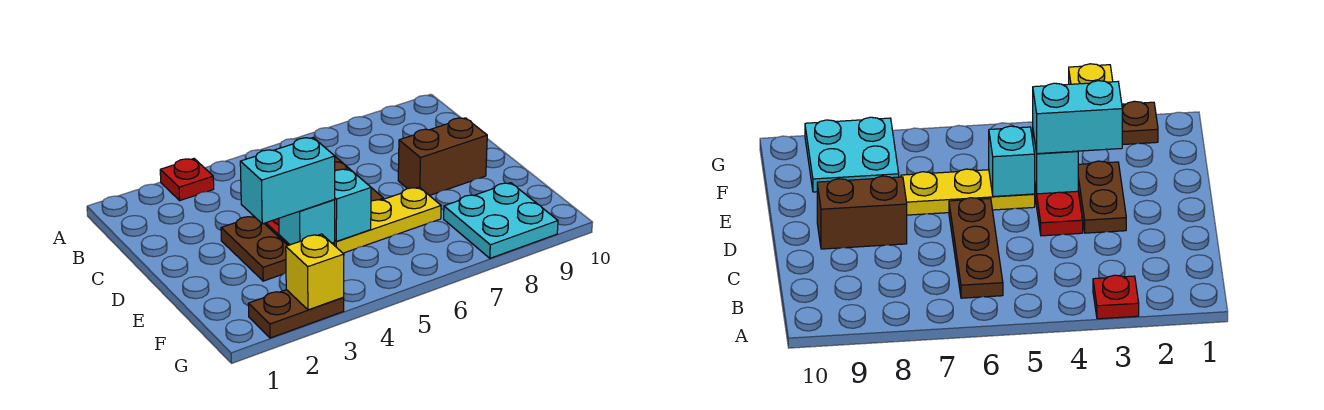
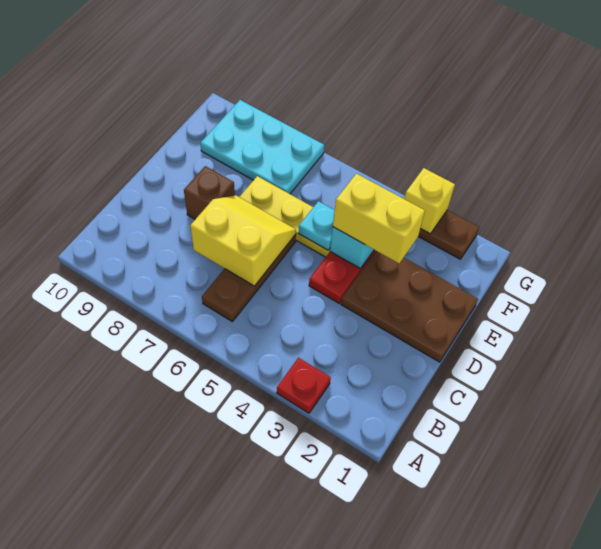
none -> yellow slope C6:D7 level 2 top C
brown plate D3:E3 level 1 -> brown plate D1:E3 level 1
brown brick D8:D9 level 1 -> brown brick D8 level 1
cyan brick E3:E4 level 3 -> yellow brick E3:E4 level 3
cyan brick E5 level 2 -> cyan plate E5 level 2
cyan plate F8:G9 level 1 -> cyan plate F7:G9 level 1

